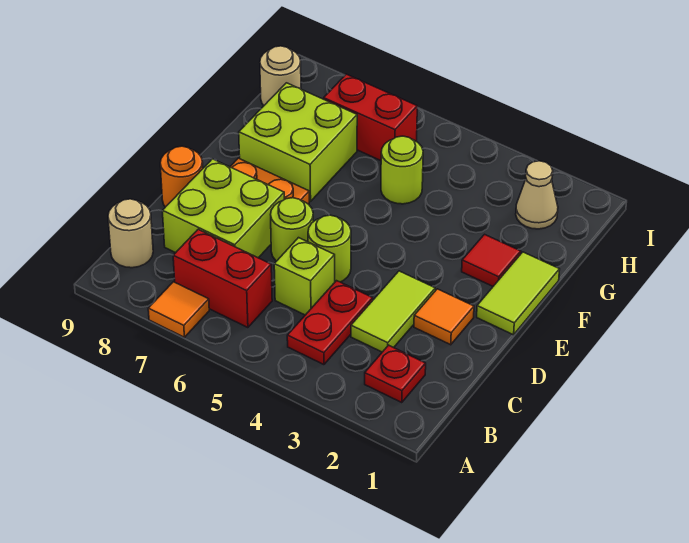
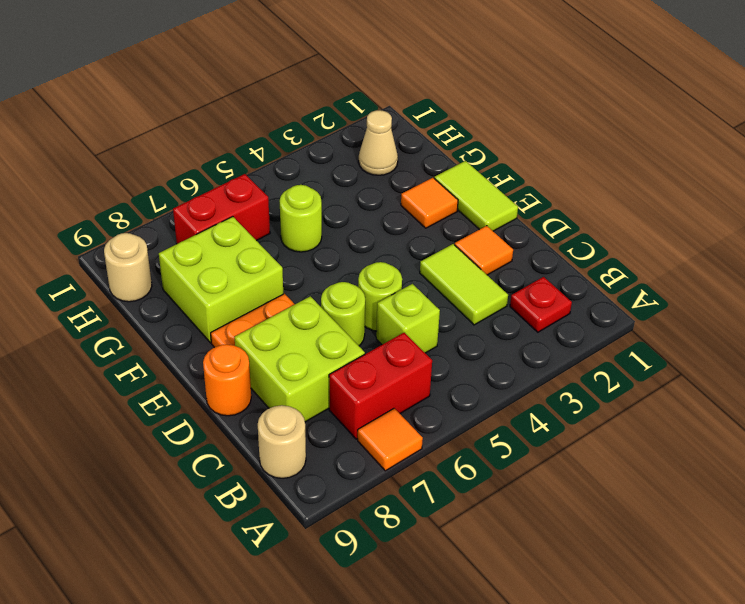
red plate B4:C4 level 1 -> none
red tile F2 level 1 -> orange tile F2 level 1

